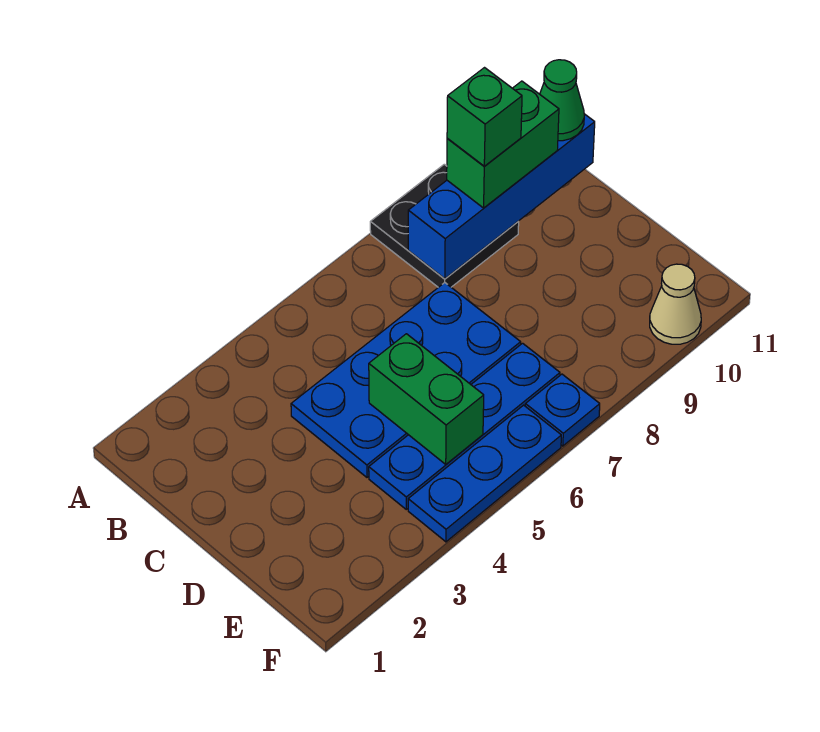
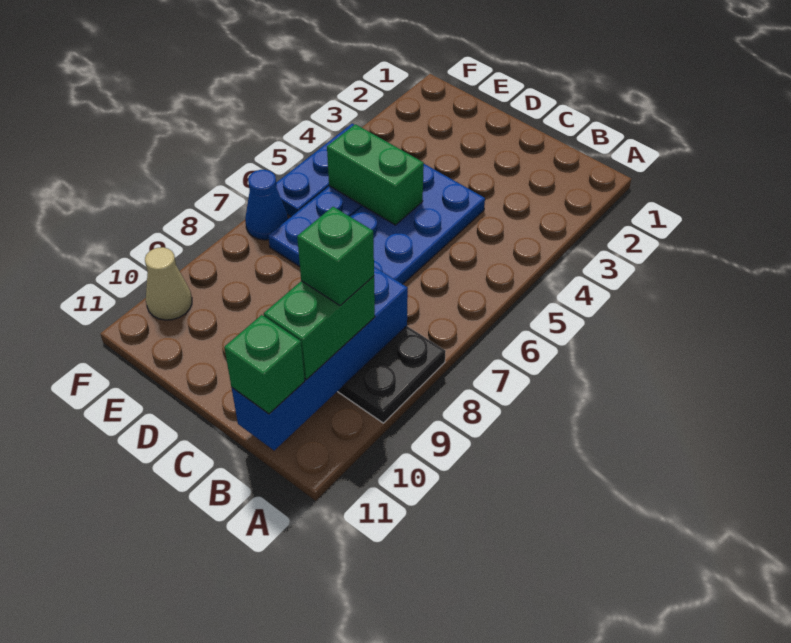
green cone B11 level 3 -> green brick B11 level 3
blue plate F7 level 1 -> blue cone F7 level 1

